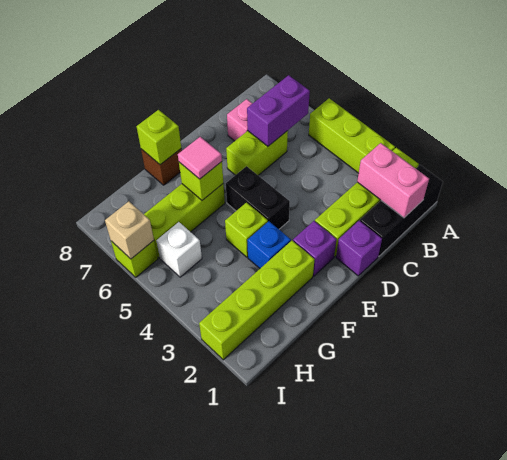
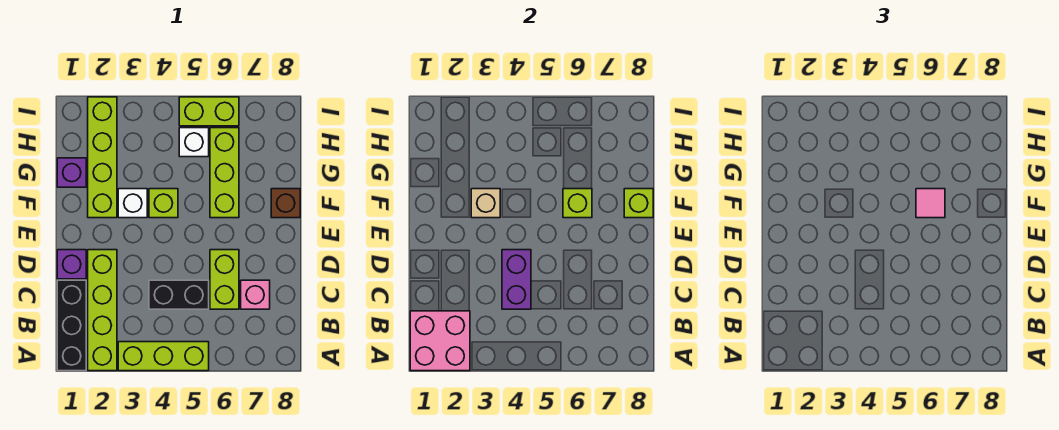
pink brick B1:B2 level 2 -> pink brick A1:B2 level 2
purple brick B6:C6 level 2 -> purple brick C4:D4 level 2
purple brick E2 level 1 -> purple brick G1 level 1
black brick E4:E5 level 1 -> black brick C4:C5 level 1
blue brick F3 level 1 -> white brick F3 level 1
lime brick I6 level 1 -> lime brick I5:I6 level 1
tan brick I6 level 2 -> tan brick F3 level 2

